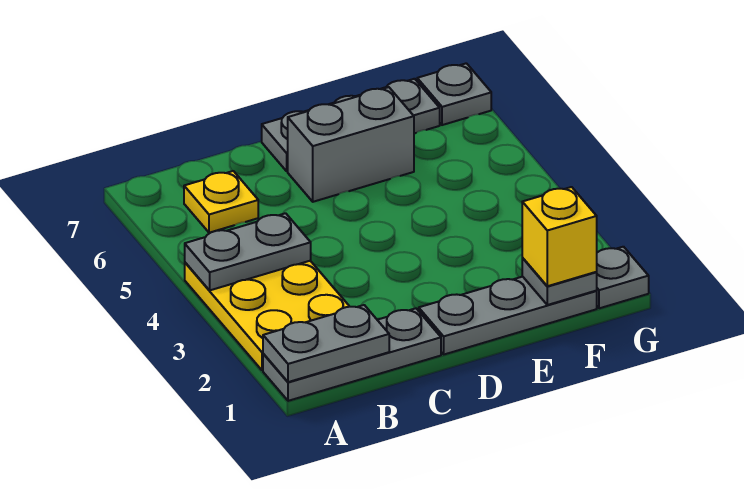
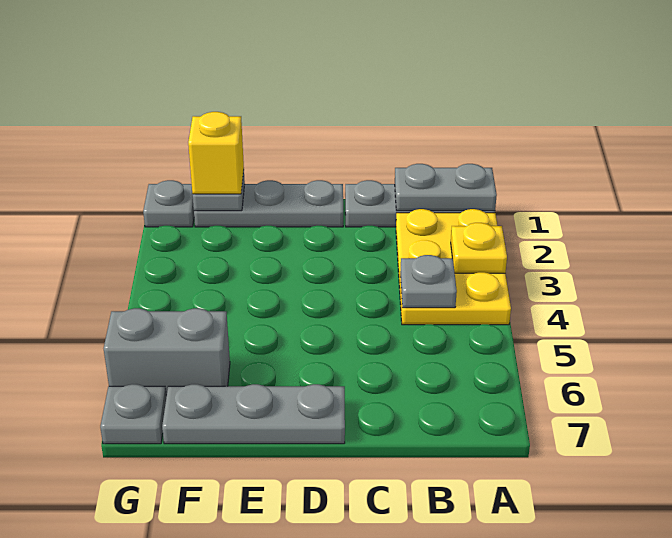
grey plate A4:B4 level 2 -> grey plate B4 level 2
yellow plate B6 level 1 -> yellow plate A3 level 2
grey brick D6:E6 level 1 -> grey brick F6:G6 level 1

